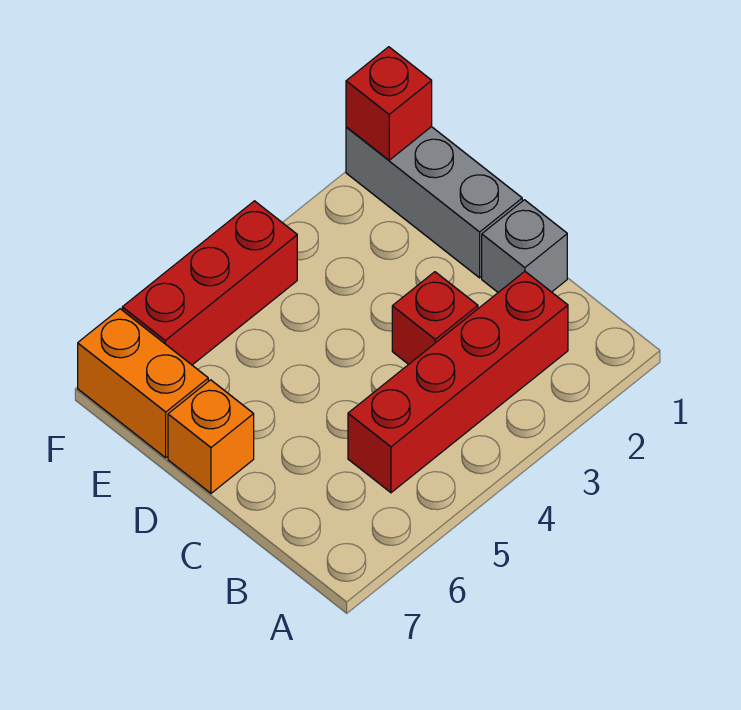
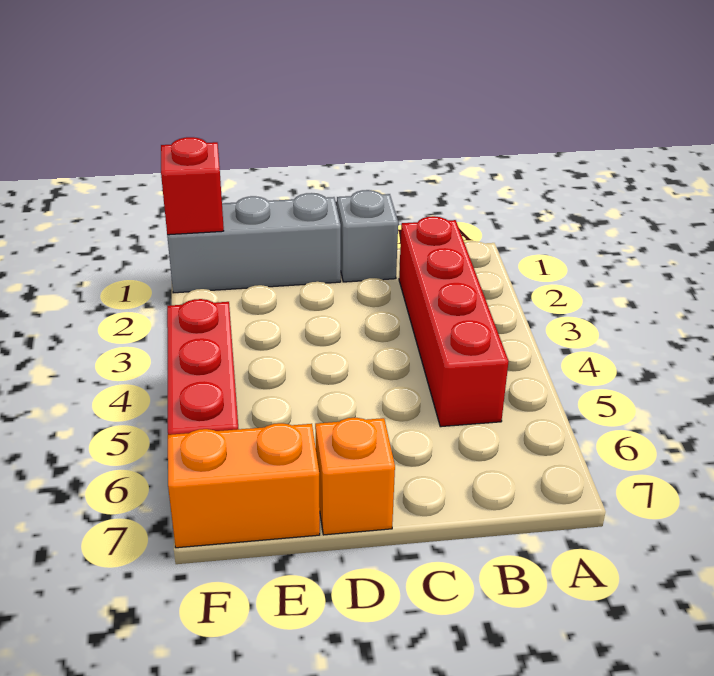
red brick C3 level 1 -> none

